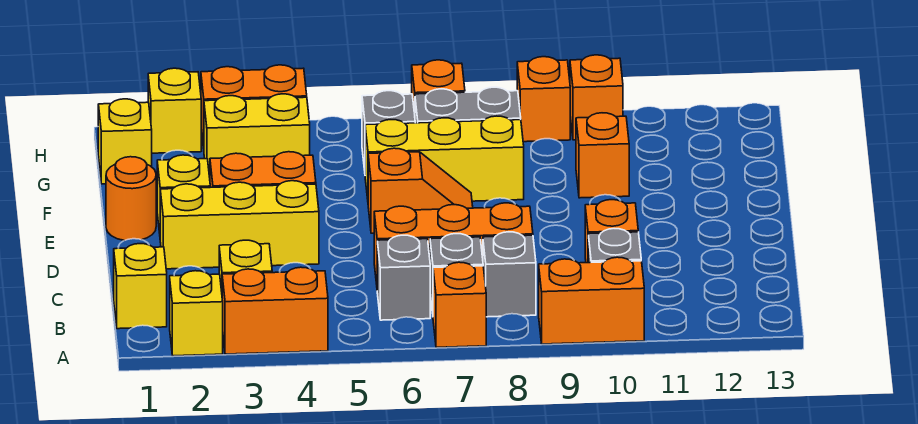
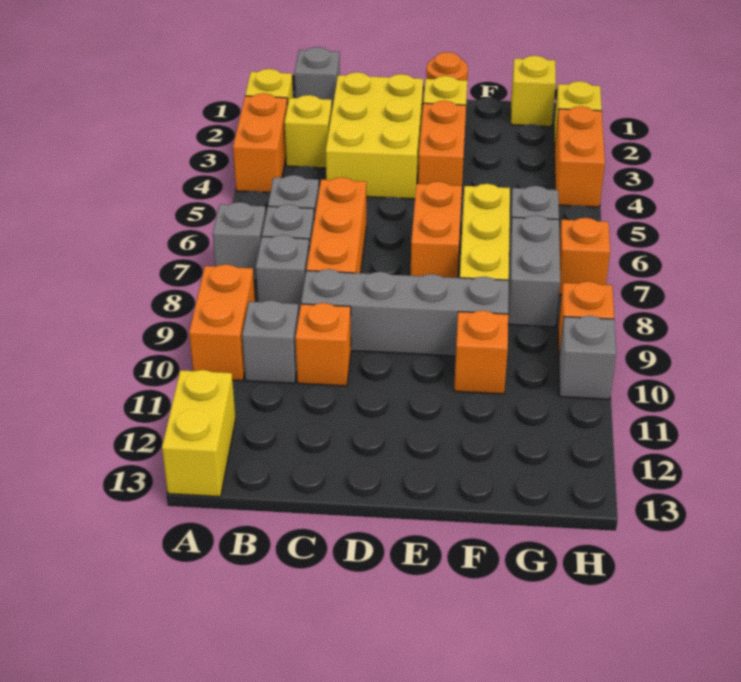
orange brick A7 level 1 -> grey brick A7 level 1
yellow brick B1 level 1 -> grey brick B1 level 1
none -> grey brick C9:F9 level 1
yellow brick D2:D4 level 1 -> yellow brick C2:D4 level 1
orange slope E6:E7 level 1 top 6 -> orange brick E6:E7 level 1
yellow brick G3:G4 level 1 -> yellow brick A12:A13 level 1
orange brick H10 level 1 -> grey brick H10 level 1

